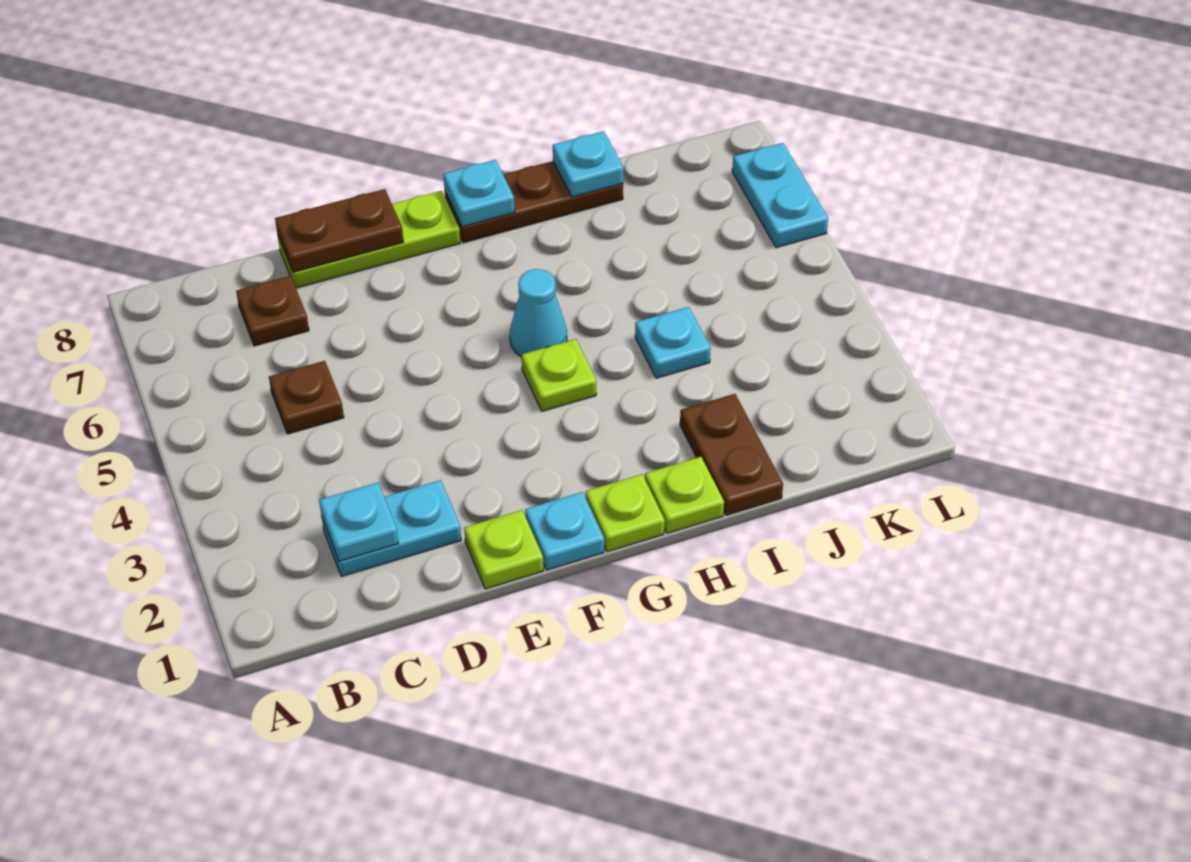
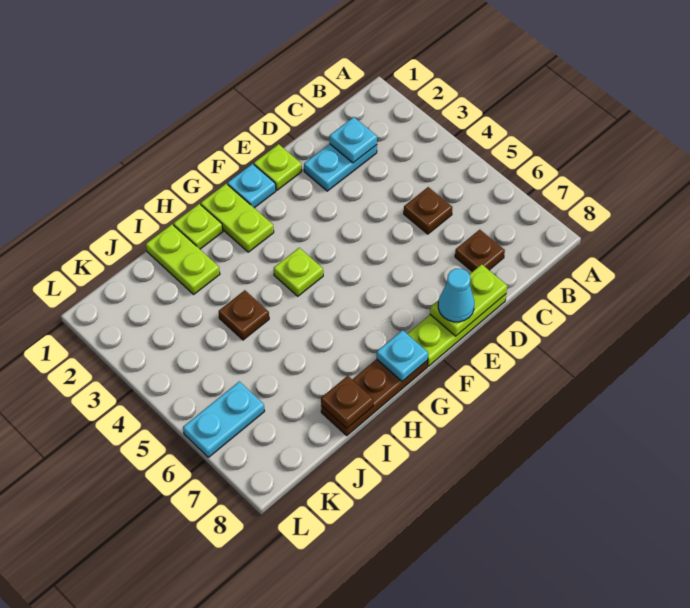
brown plate D8:E8 level 2 -> lime plate D8:E8 level 2
lime plate G1 level 1 -> lime plate G1:G2 level 1
cyan cone G5 level 1 -> cyan cone E8 level 3
brown plate I1:I2 level 1 -> lime plate I1:I2 level 1
cyan plate I4 level 1 -> brown plate I4 level 1
cyan plate I8 level 2 -> brown plate I8 level 2
cyan plate L6:L7 level 1 -> cyan plate K6:L6 level 1

